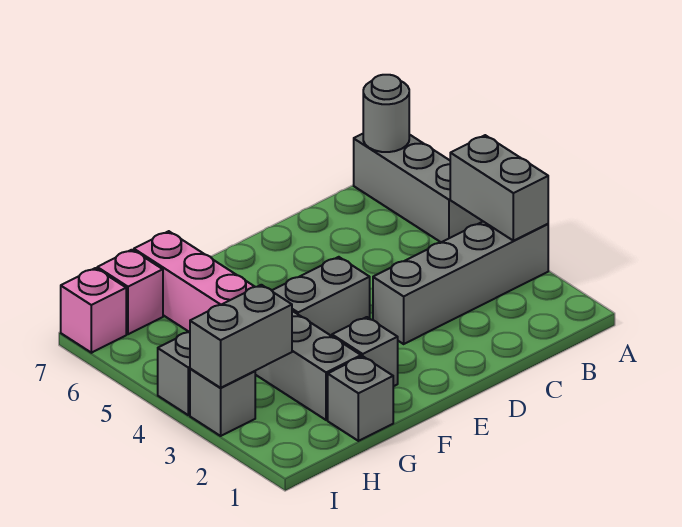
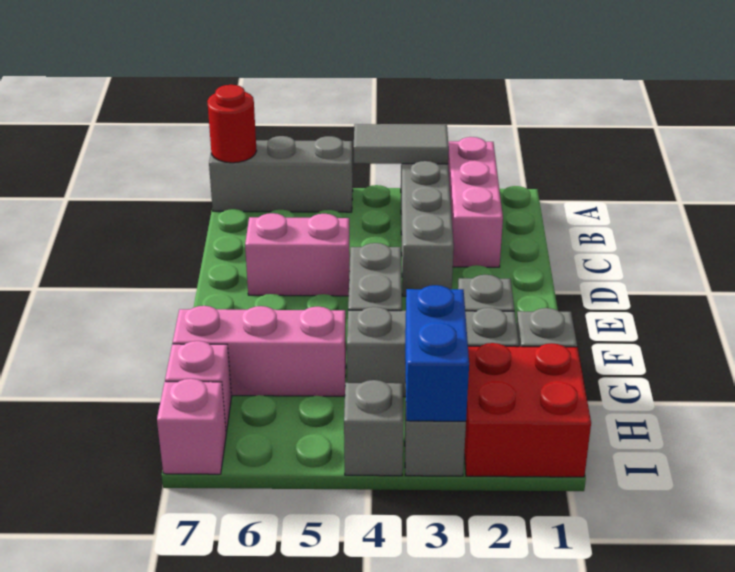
none -> pink brick A2:C2 level 1
grey brick A3:A4 level 2 -> grey tile A3:A4 level 2
grey round brick A7 level 2 -> red round brick A7 level 2
none -> pink brick D5:D6 level 1
none -> red brick H1:I2 level 1
grey brick H3:I3 level 2 -> blue brick H3:I3 level 2

